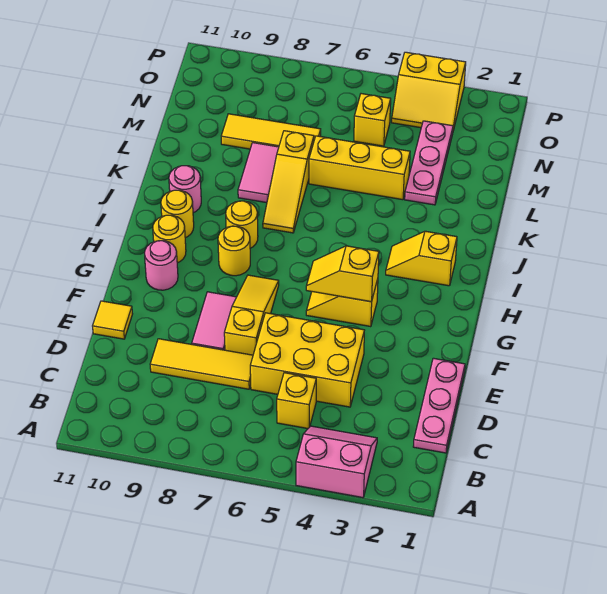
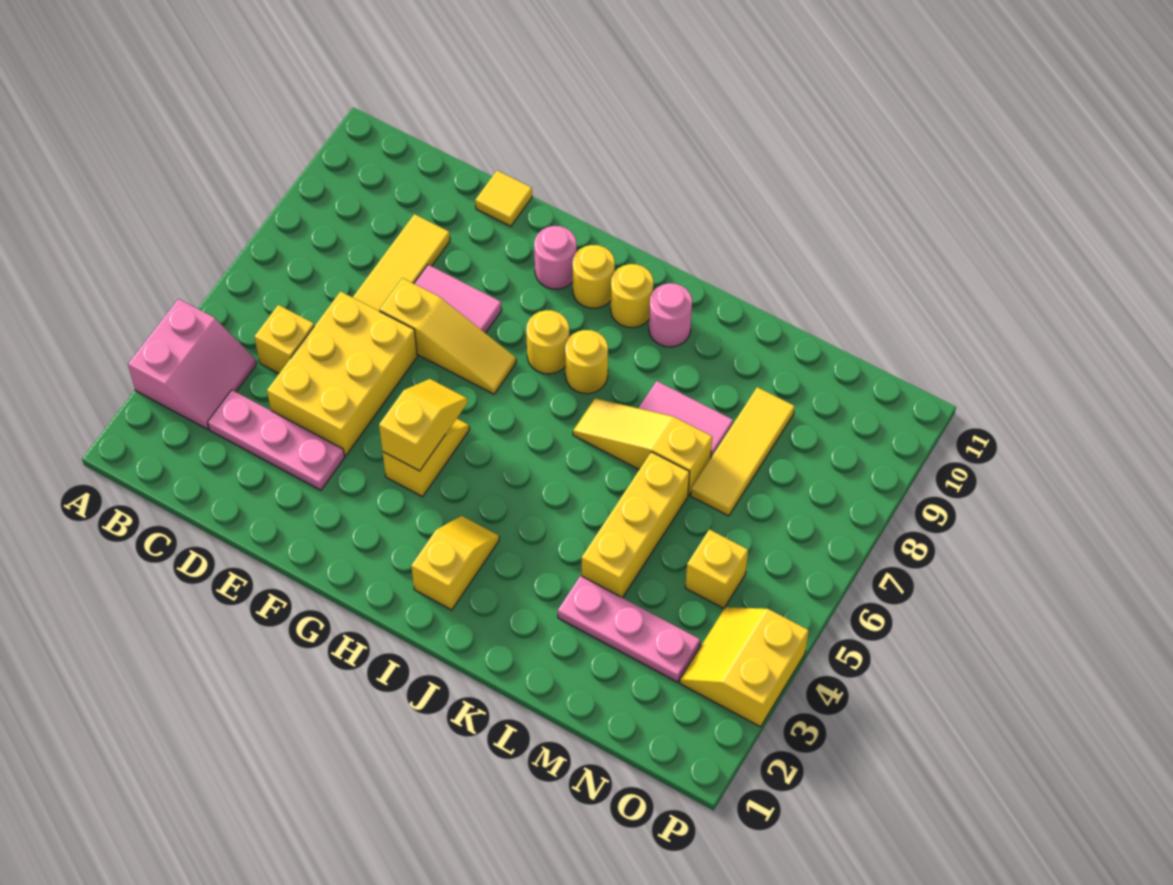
pink plate C1:E1 level 1 -> pink plate C3:E3 level 1

